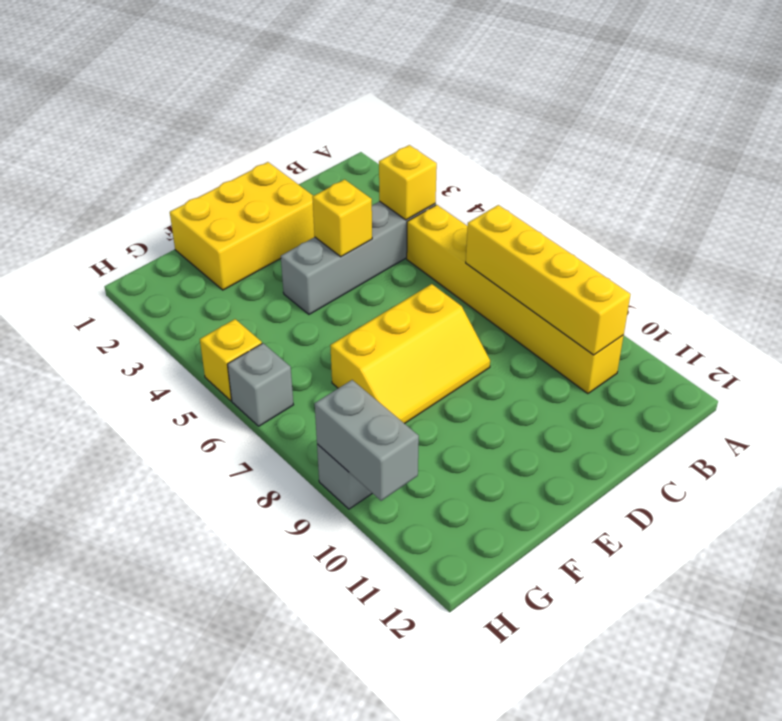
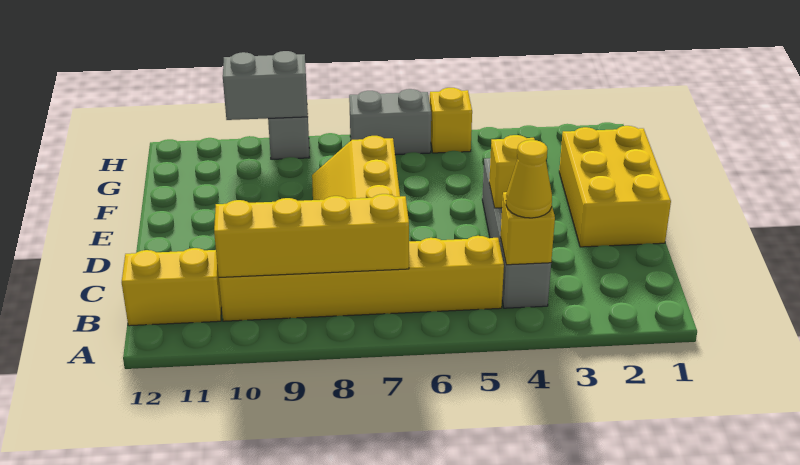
none -> yellow cone B4 level 3
none -> yellow brick B11:B12 level 1
grey brick H6 level 1 -> grey brick H6:H7 level 1

